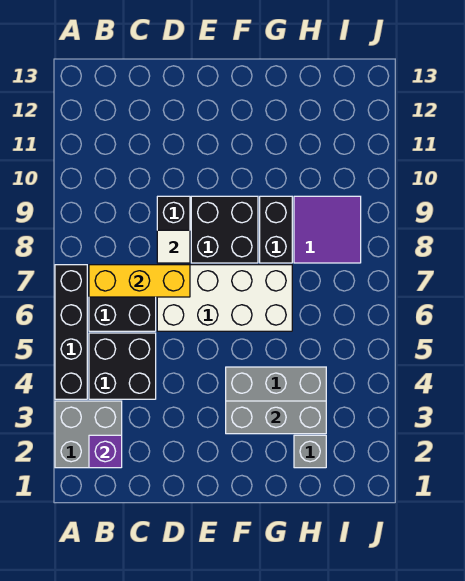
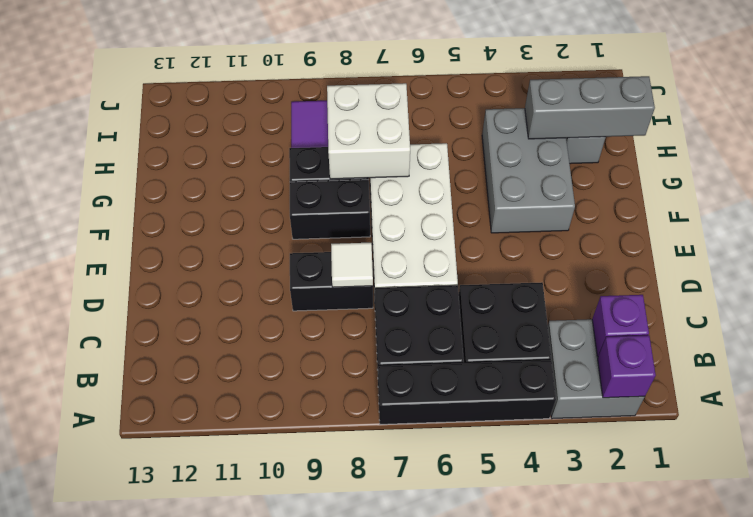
none -> purple brick A2 level 2
yellow brick B7:D7 level 2 -> none
black brick E8:F9 level 1 -> black brick F8:F9 level 1
grey brick F3:H3 level 2 -> grey brick H1:H3 level 2
none -> white brick G7:H8 level 2

